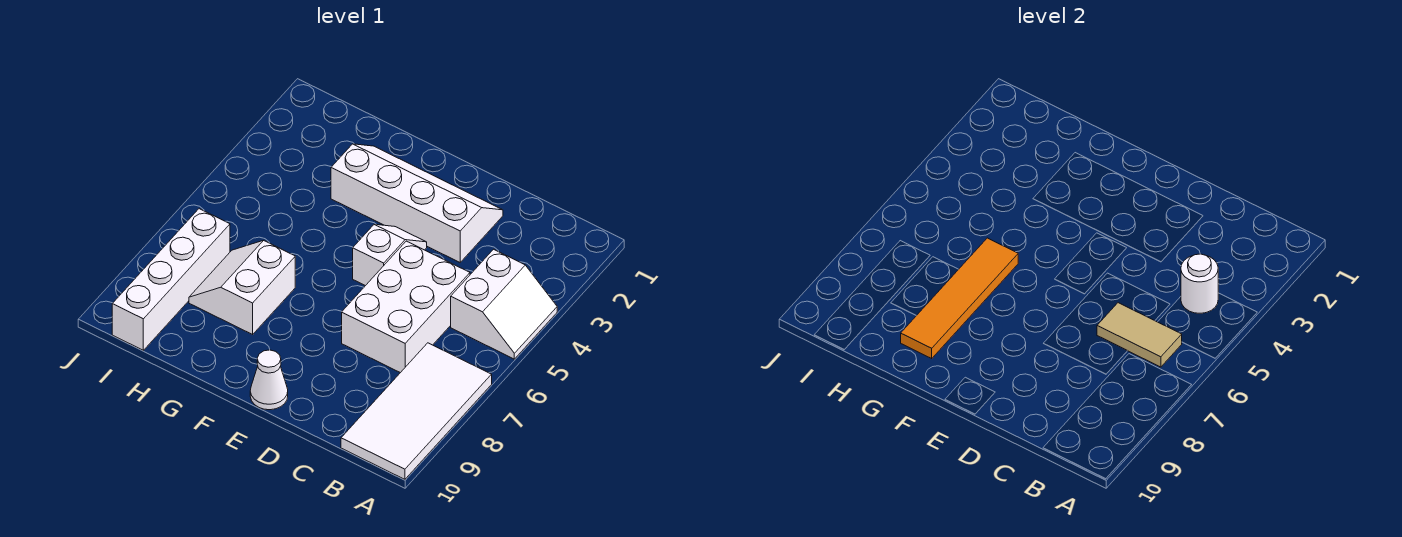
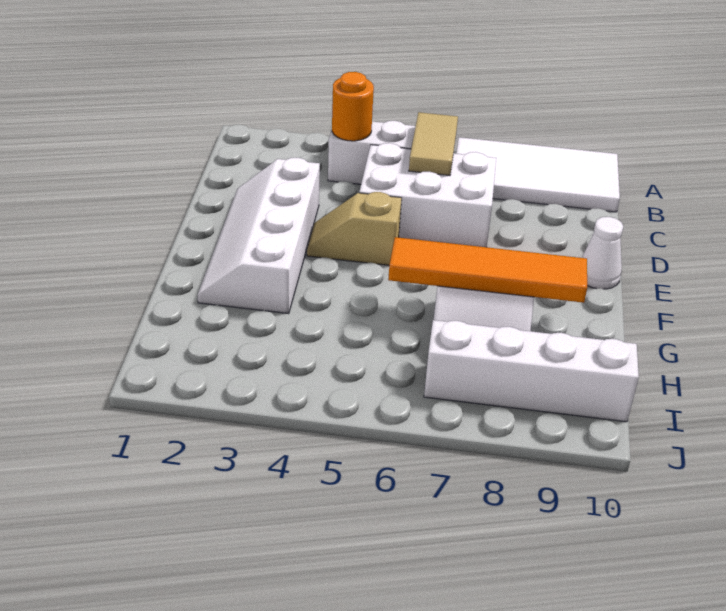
white round brick B4 level 2 -> orange round brick B4 level 2
white slope E4:E5 level 1 top 5 -> tan slope E4:E5 level 1 top 5

